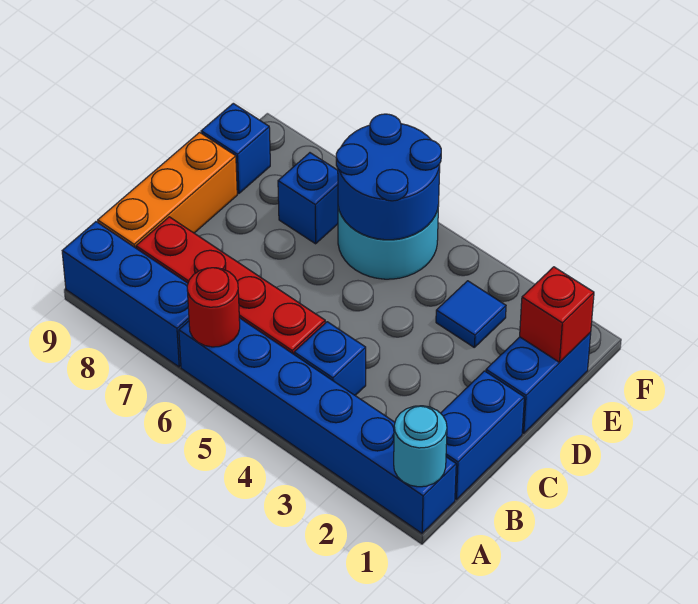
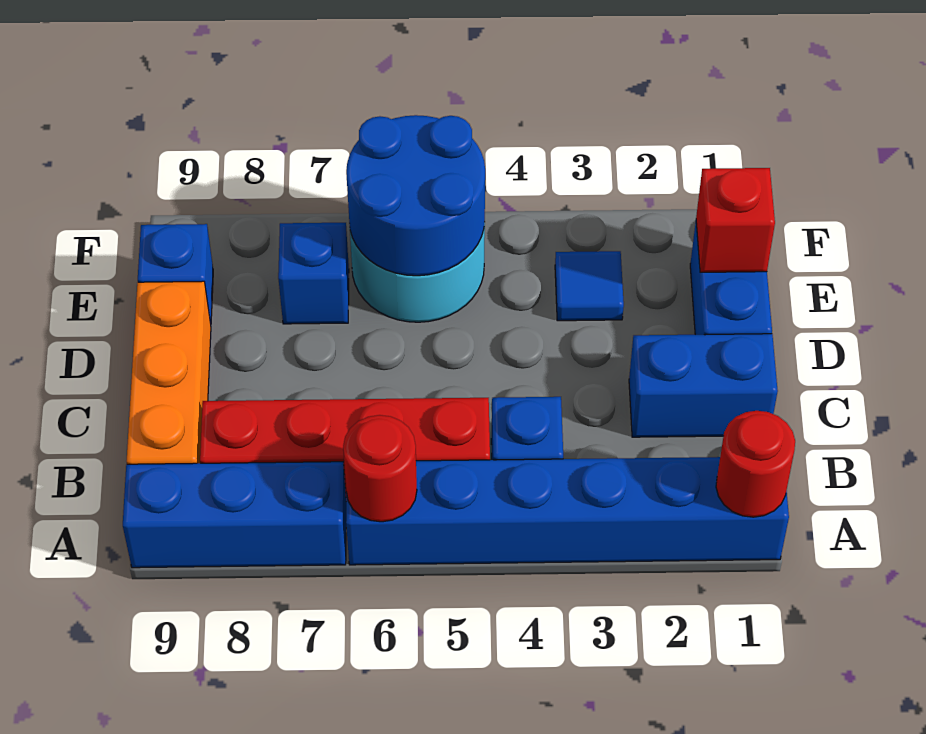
cyan round brick A1 level 2 -> red round brick A1 level 2
blue brick B1:C1 level 1 -> blue brick C1:C2 level 1

